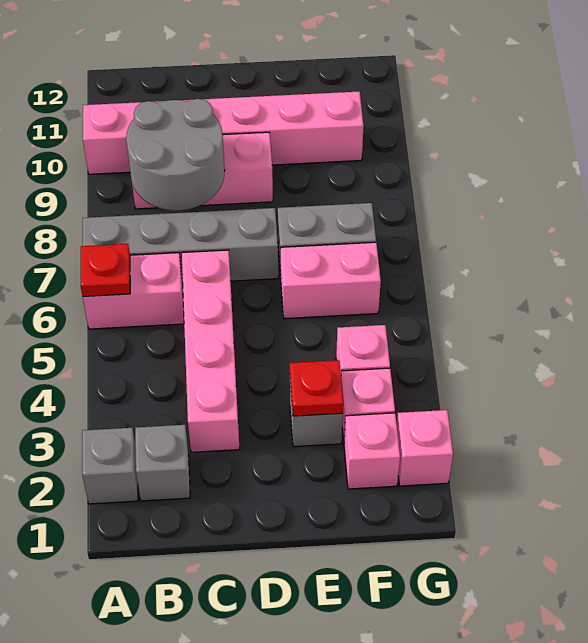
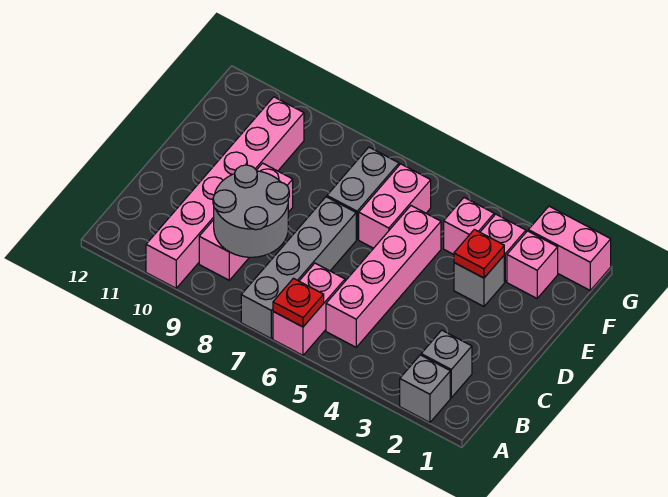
pink brick C3:C6 level 1 -> pink brick B5:E5 level 1
pink brick G2 level 1 -> pink brick G1:G2 level 1

